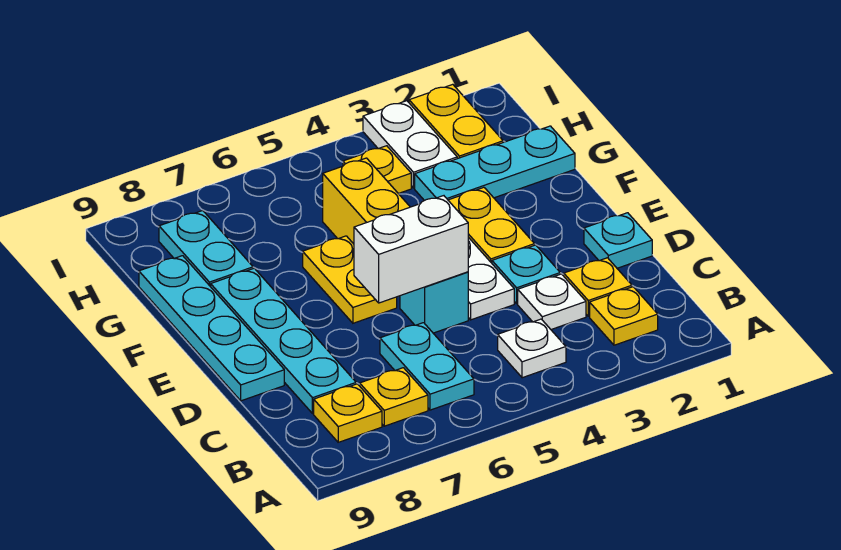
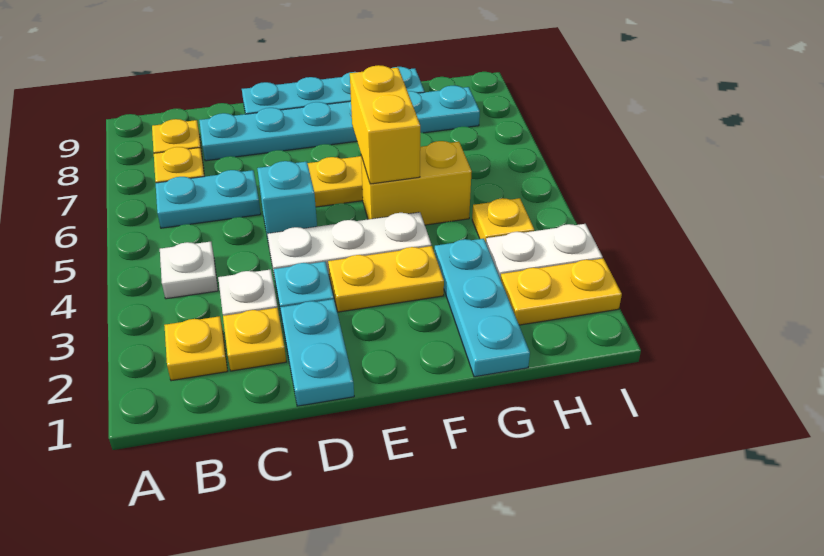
cyan plate D1 level 1 -> cyan plate D1:D2 level 1
white brick D5:D6 level 2 -> none
none -> yellow brick F5:F6 level 2

